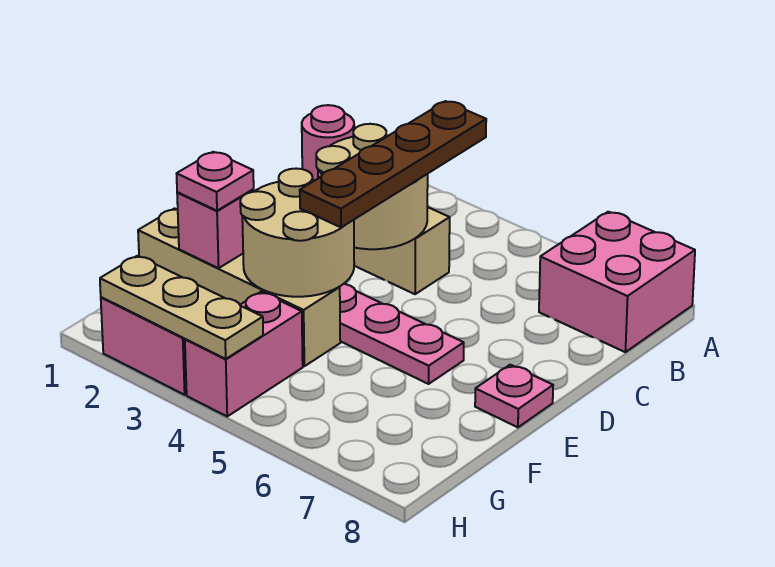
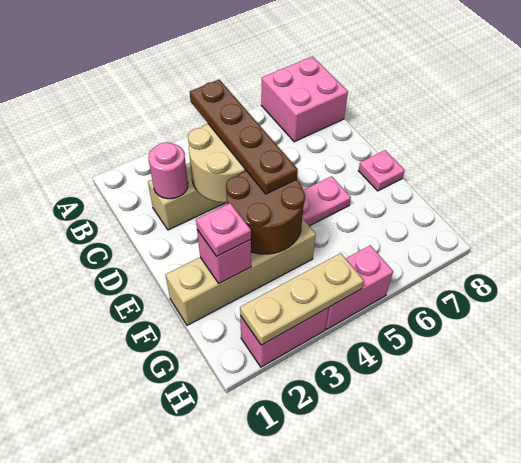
tan round brick E3:F4 level 2 -> brown round brick E3:F4 level 2
pink brick G4:H4 level 1 -> pink brick H4:H5 level 1

